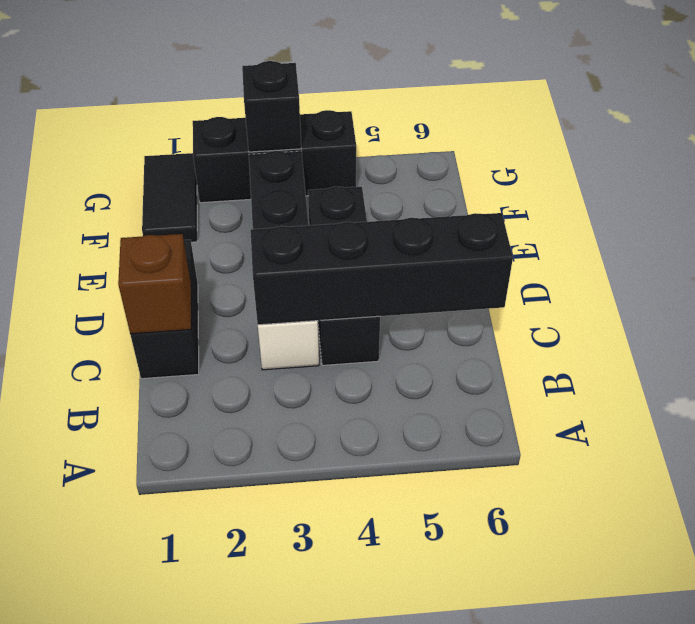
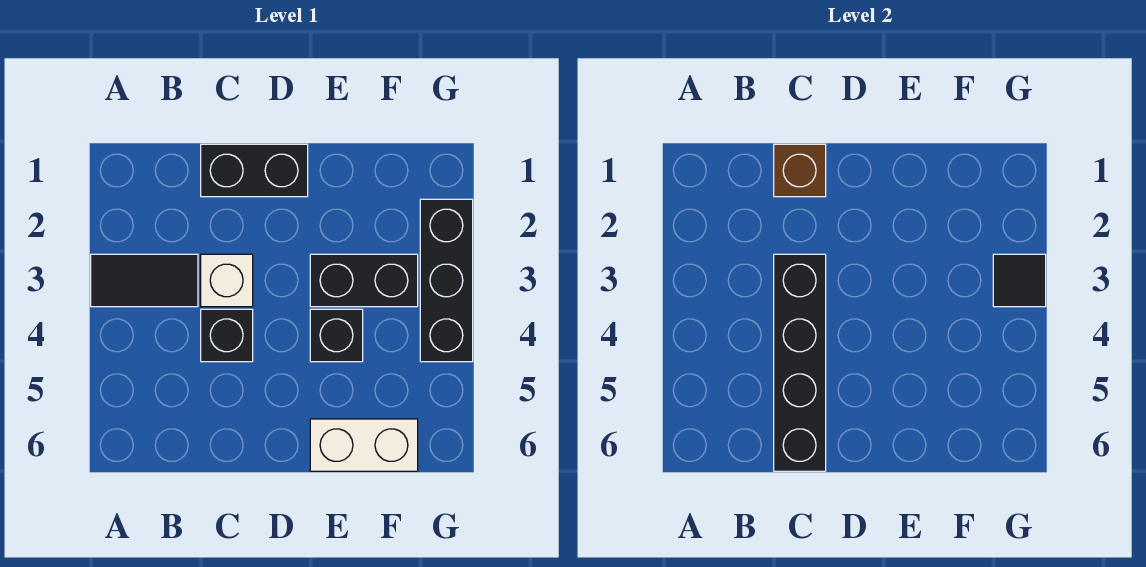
none -> white brick E6:F6 level 1
black tile F1:G1 level 1 -> black tile A3:B3 level 1
black brick G3 level 2 -> black tile G3 level 2

